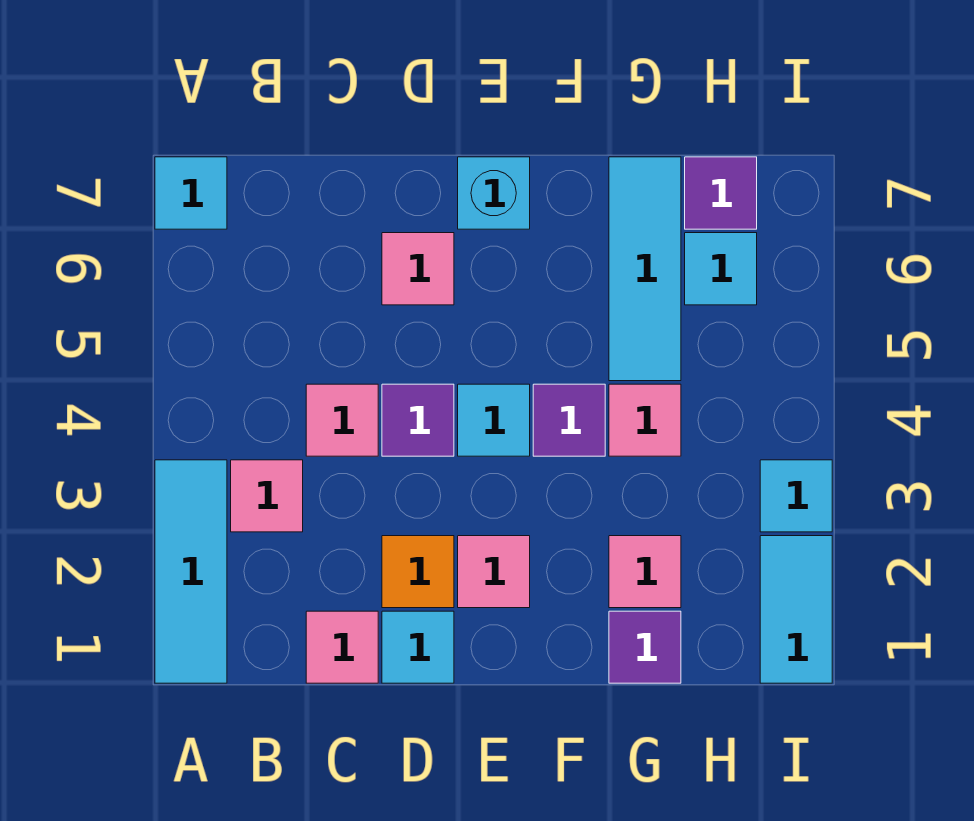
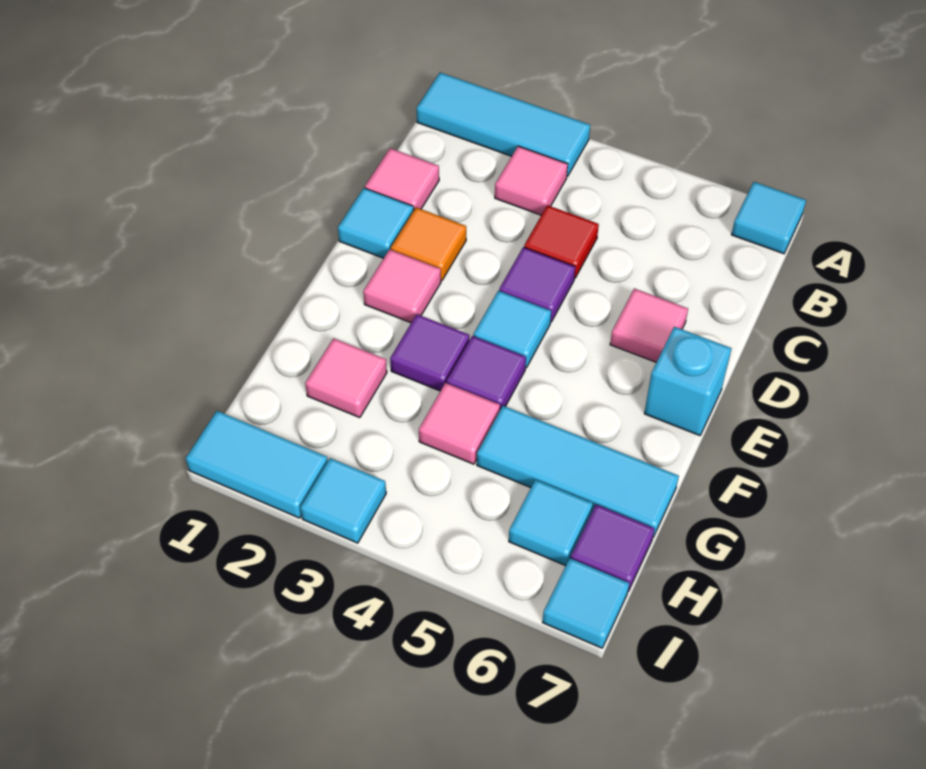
pink tile C4 level 1 -> red tile C4 level 1
purple tile G1 level 1 -> purple tile F3 level 1
none -> cyan tile I7 level 1

